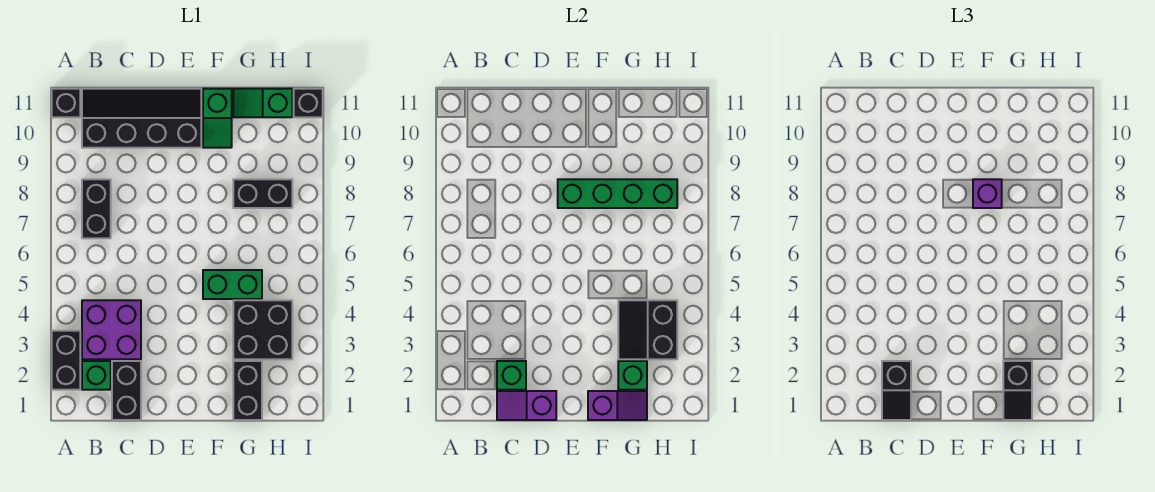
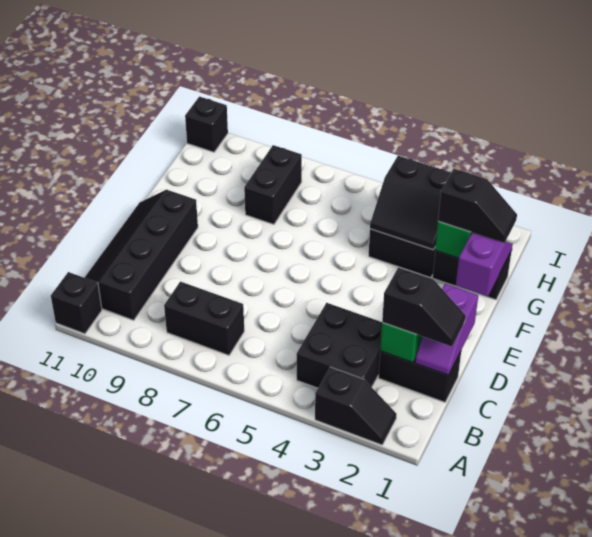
black brick A2:A3 level 1 -> black slope A2:A3 level 1 top 3
green brick B2 level 1 -> none
purple brick B3:C4 level 1 -> black brick B3:C4 level 1
green brick E8:H8 level 2 -> none
green brick F5:G5 level 1 -> none
purple brick F8 level 3 -> none
green slope F10:F11 level 1 top 11 -> none
green slope G11:H11 level 1 top H -> none

